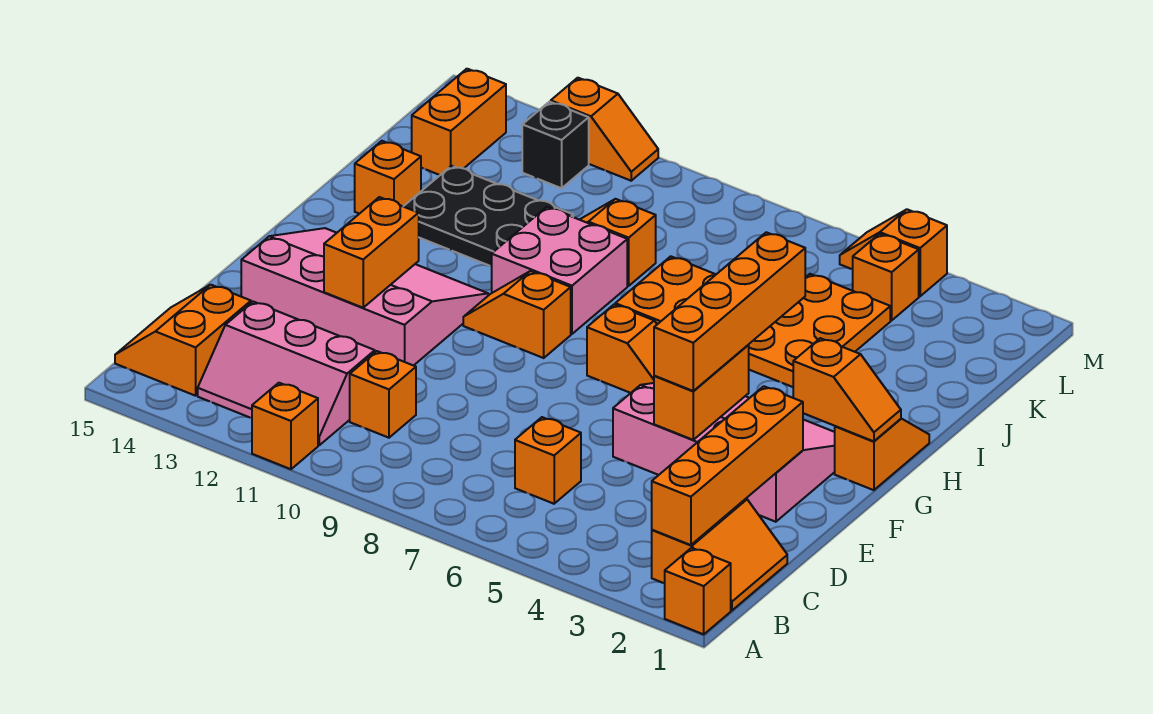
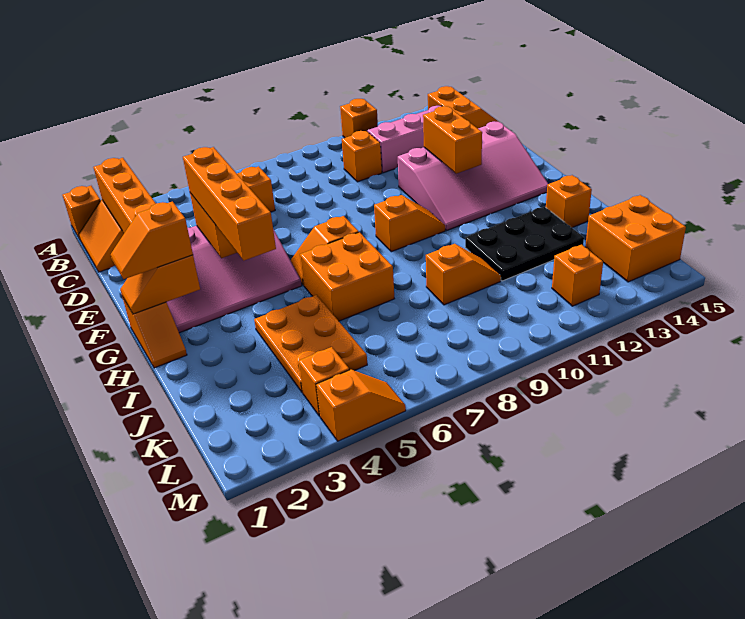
pink brick H9:I10 level 1 -> none
orange brick K14:L14 level 1 -> orange brick K14:L15 level 1
black brick L12 level 1 -> orange brick L12 level 1
orange slope M11:M12 level 1 top 12 -> orange slope G1:G2 level 3 top 2

